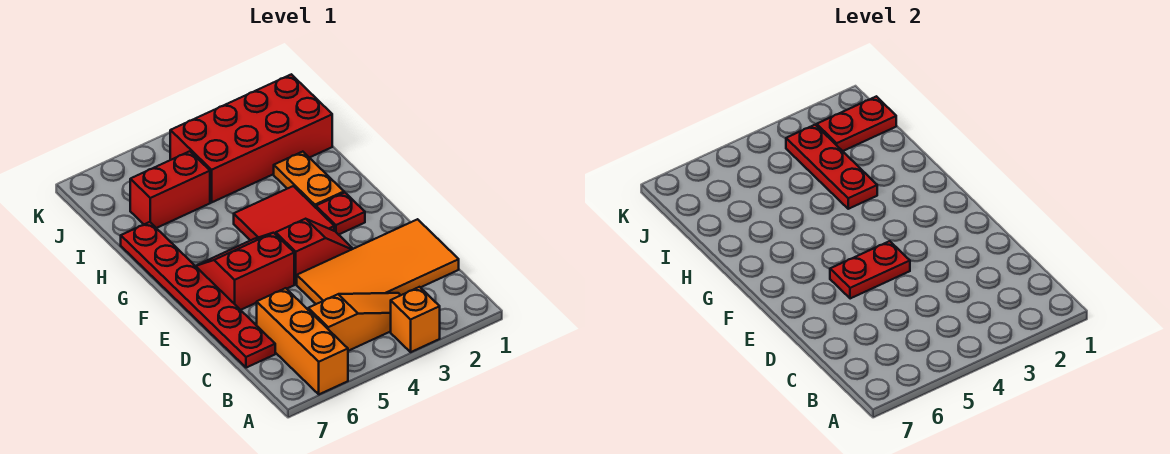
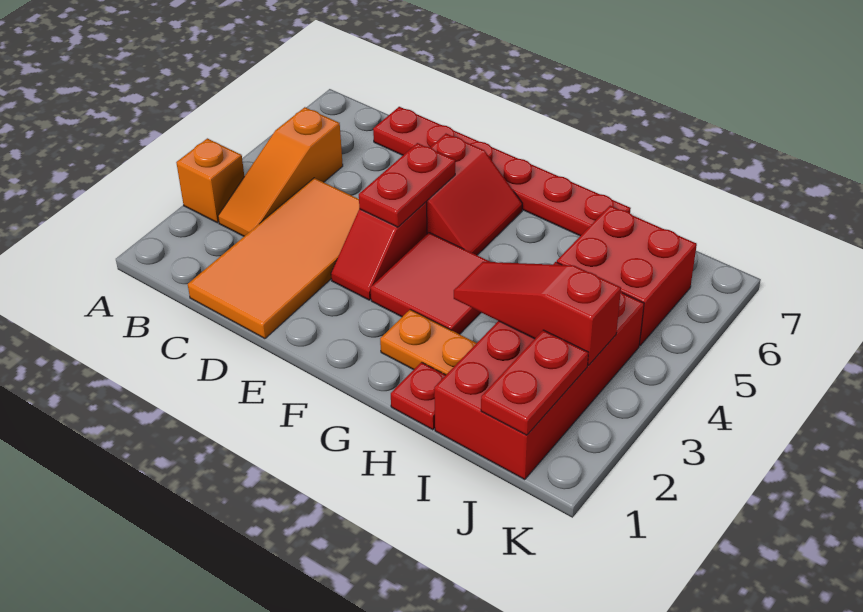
orange brick A6:C6 level 1 -> none
red plate F2 level 1 -> red plate H1 level 1
red plate H3:J3 level 2 -> red slope H3:J3 level 2 top J
red brick I5:I6 level 1 -> red brick I5:J6 level 1

